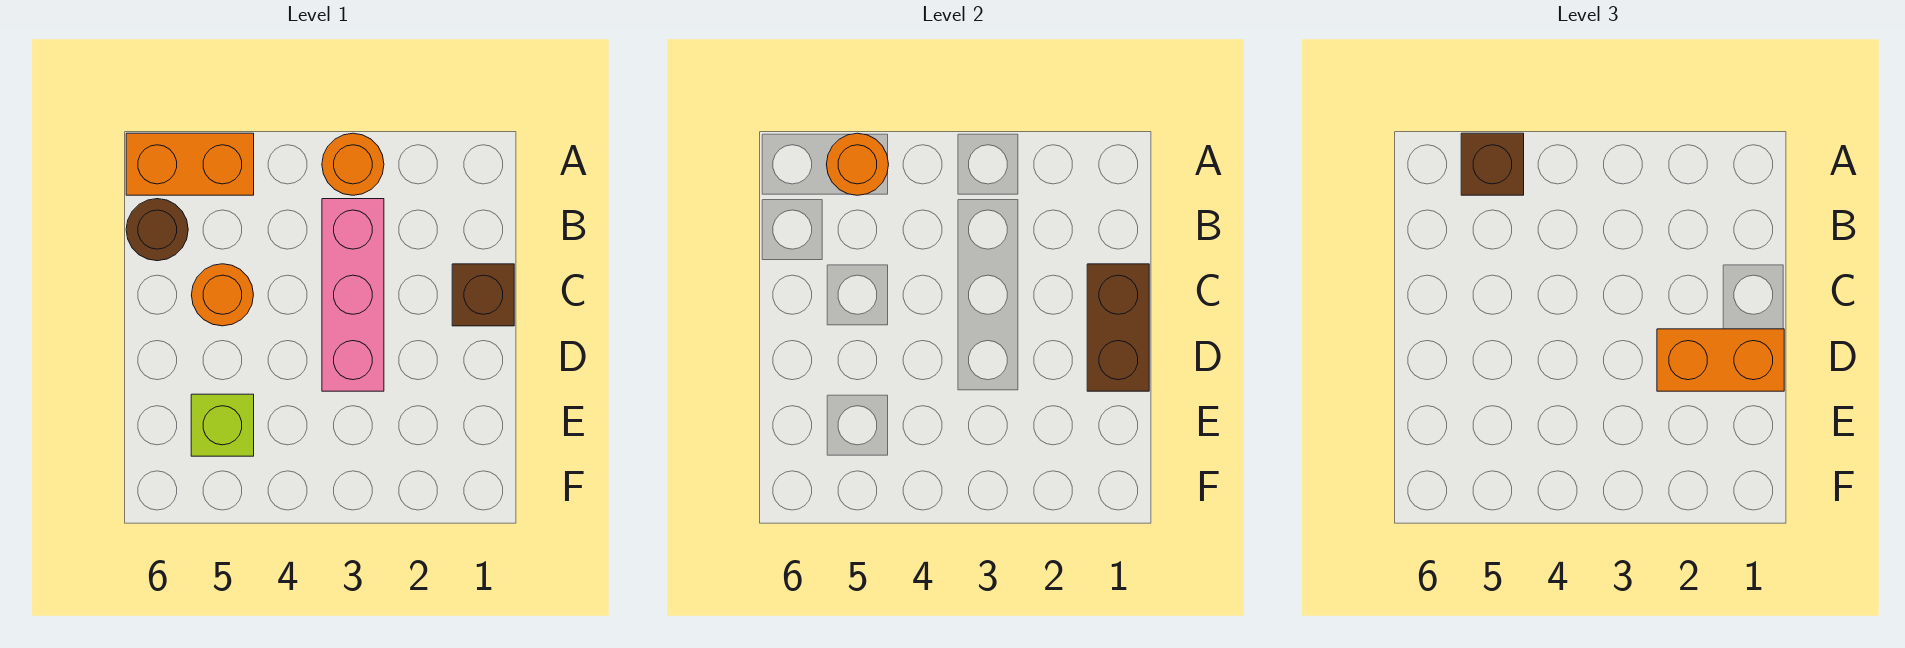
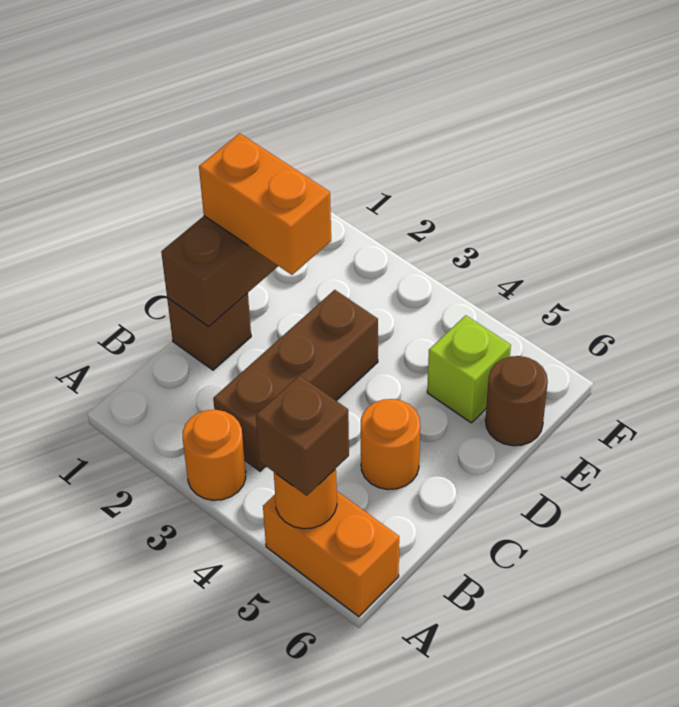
pink brick B3:D3 level 1 -> brown brick B3:D3 level 1
brown round brick B6 level 1 -> brown round brick E6 level 1

